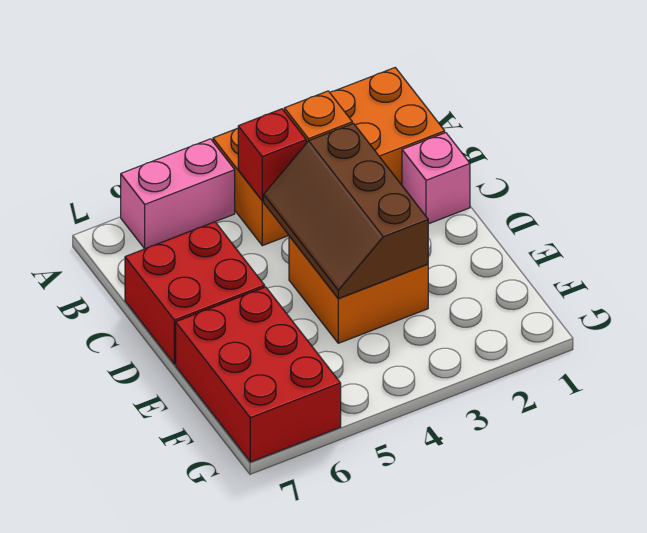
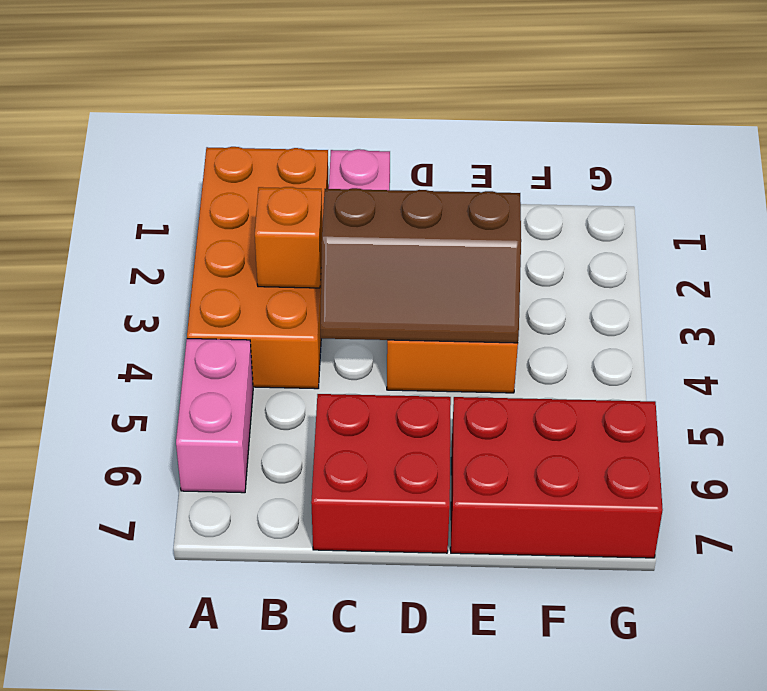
red brick B4 level 2 -> none

